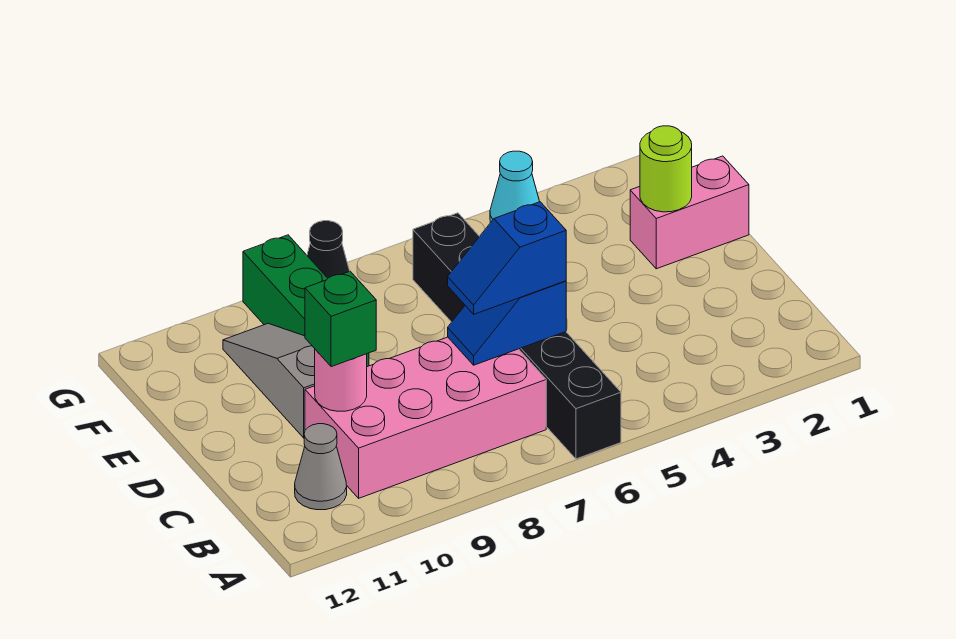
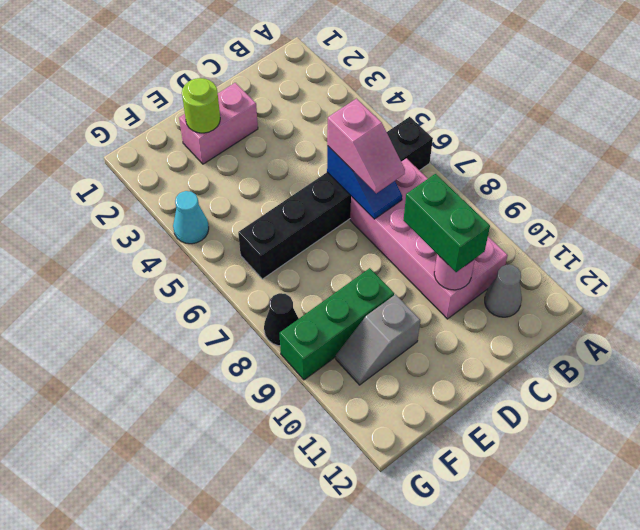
blue slope C6:C7 level 3 top 6 -> pink slope C6:C7 level 3 top 6
green brick C10 level 3 -> green brick C9:C10 level 3
grey slope D10:F10 level 1 top D -> grey slope E10:F10 level 1 top E
pink brick E1:E2 level 1 -> pink brick D2:E2 level 1

